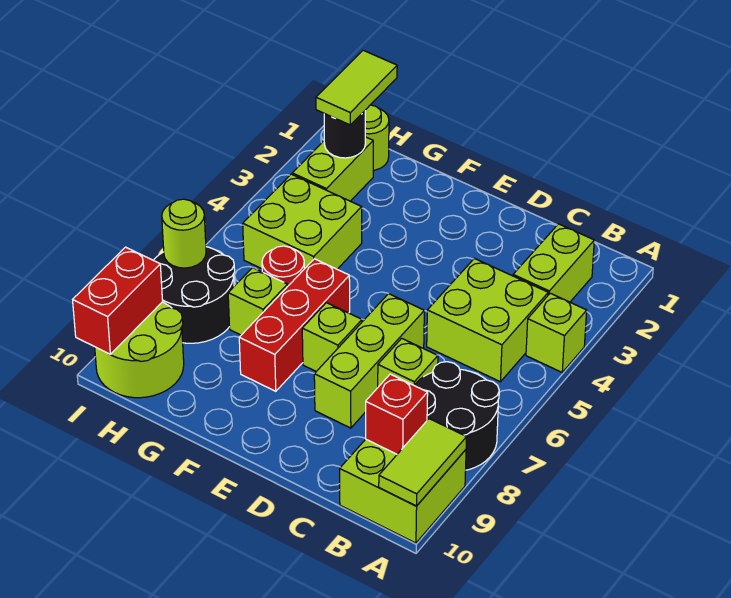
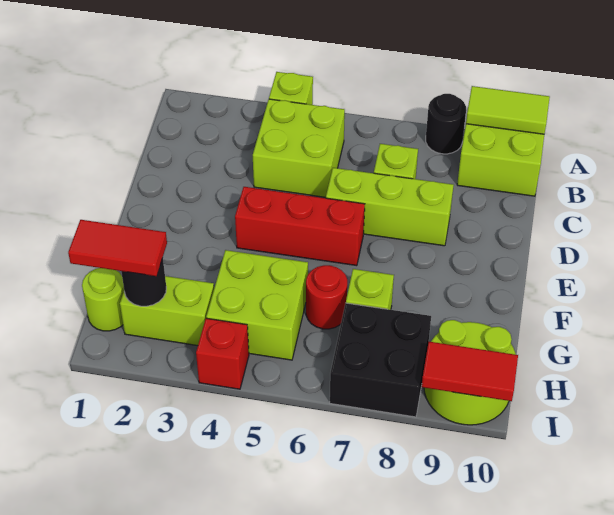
black round brick A7:B8 level 1 -> black round brick A8 level 1
lime brick B2:B3 level 1 -> none
red brick B9 level 2 -> red brick I4 level 1
lime brick E7 level 1 -> none
red brick F6:F8 level 1 -> red brick E4:E6 level 1
lime tile H1:H2 level 3 -> red tile H1:H2 level 3
black round brick H7:I8 level 1 -> black brick H7:I8 level 1
lime round brick I7 level 2 -> none
red brick I9:I10 level 2 -> red tile I9:I10 level 2

